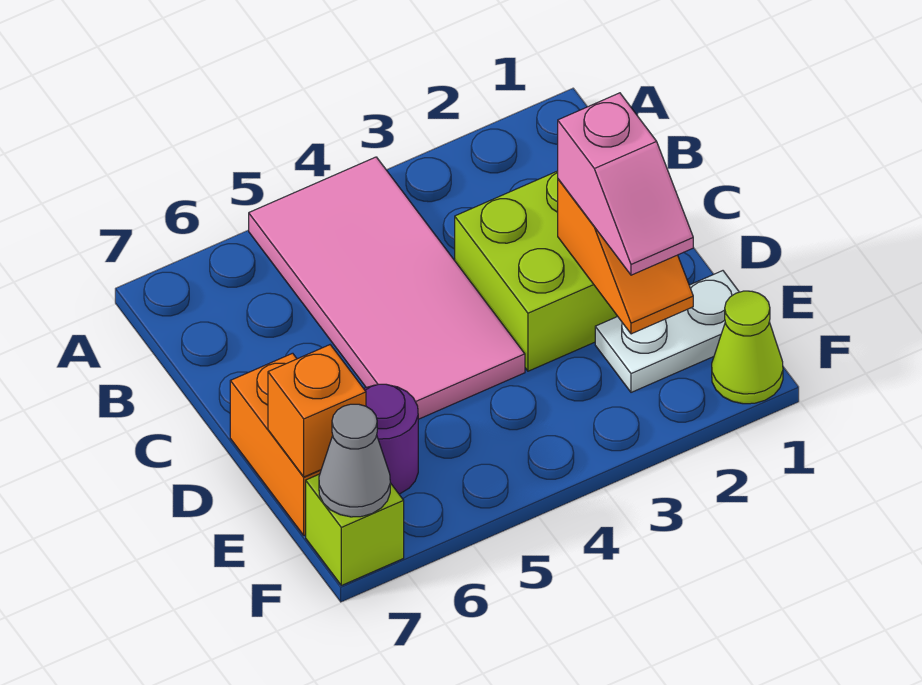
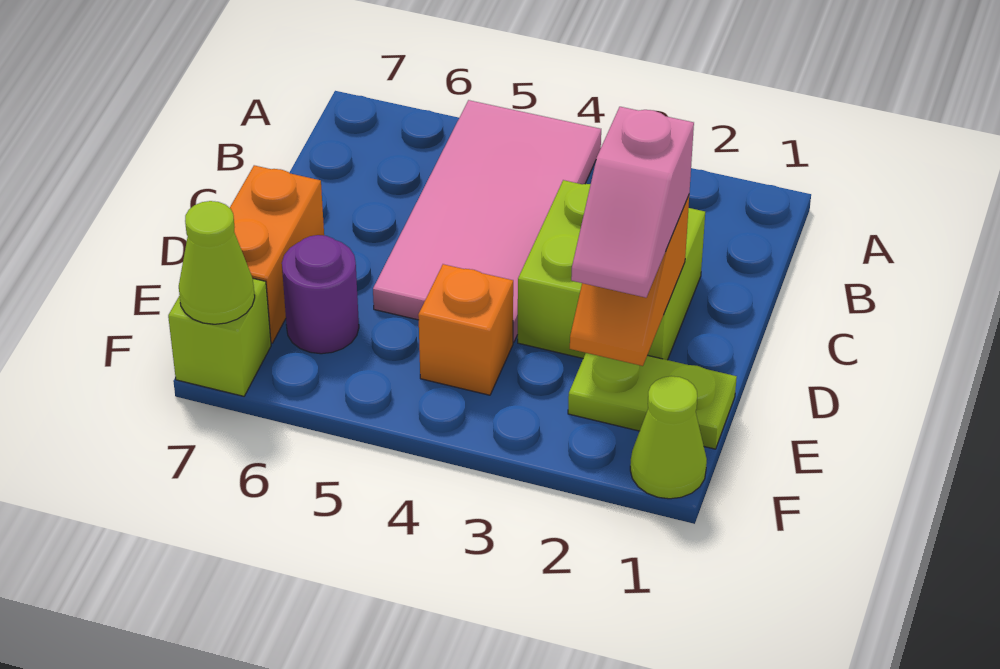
white plate E1:E2 level 1 -> lime plate E1:E2 level 1
orange brick E7 level 2 -> orange brick E4 level 1
grey cone F7 level 2 -> lime cone F7 level 2

